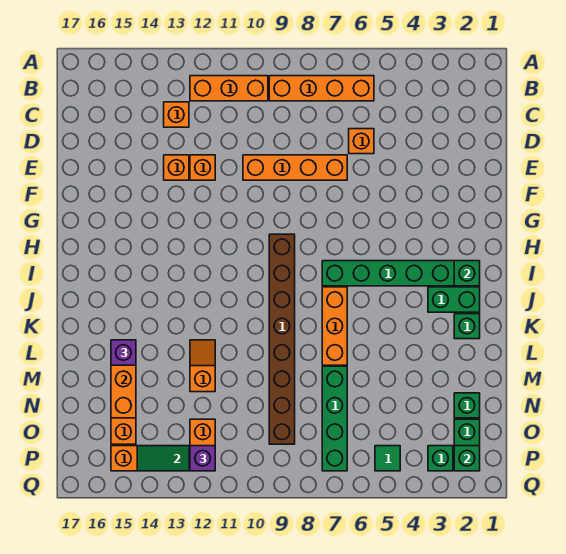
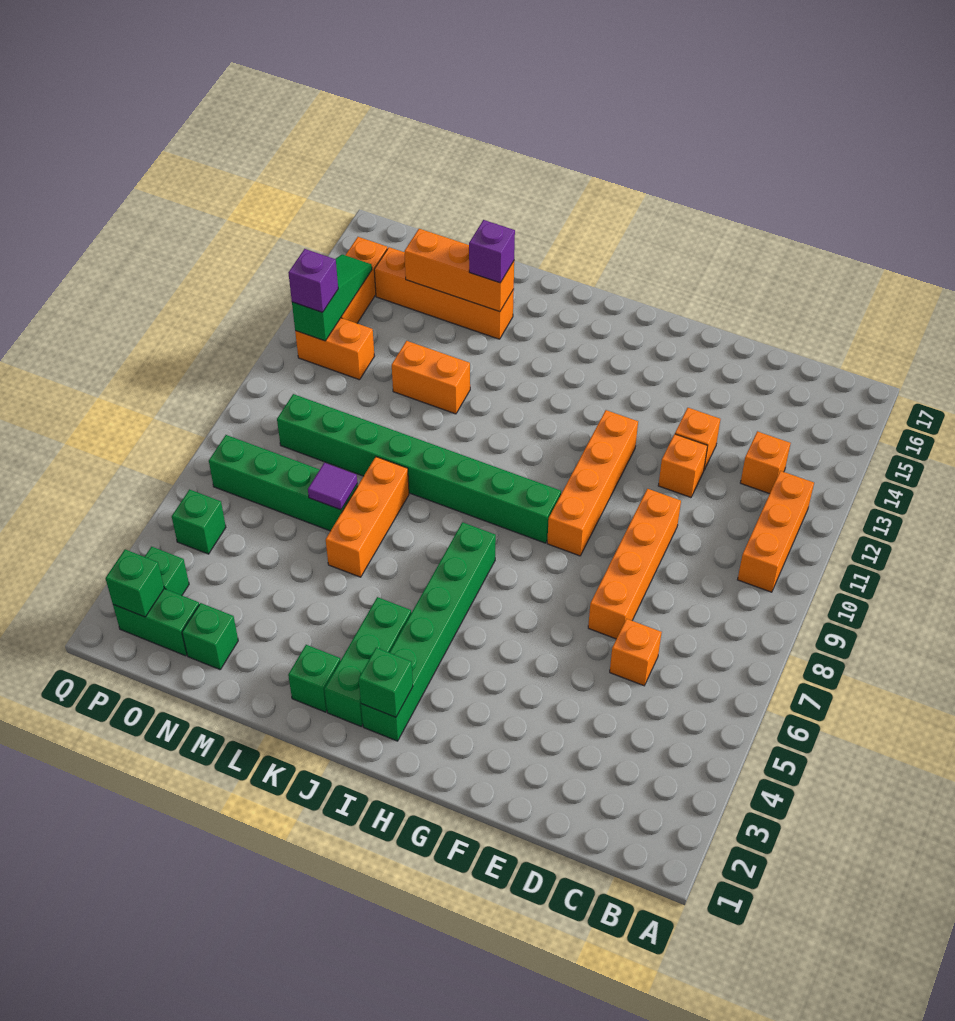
orange brick B6:B9 level 1 -> orange brick G9:G12 level 1
brown brick H9:O9 level 1 -> green brick H9:O9 level 1
green brick J2:J3 level 1 -> green brick J2:J4 level 1
orange brick J7:L7 level 1 -> orange brick L6:L8 level 1
orange slope L12:M12 level 1 top M -> orange brick L12:M12 level 1
none -> purple tile M7 level 2
green tile P5 level 1 -> green brick P5 level 1

